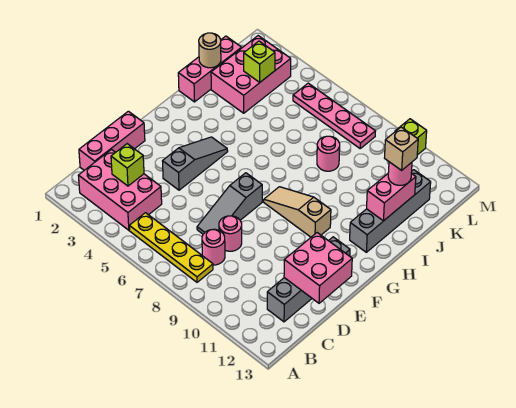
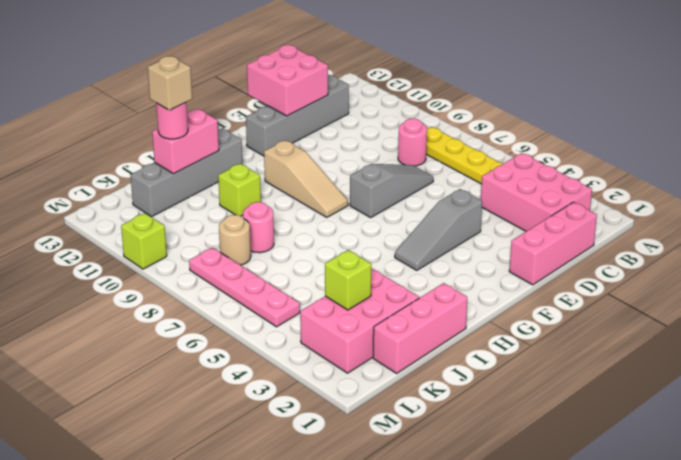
lime brick C3 level 2 -> lime brick I10 level 1
pink round brick D8 level 1 -> none
tan round brick J1 level 2 -> tan round brick K8 level 1

